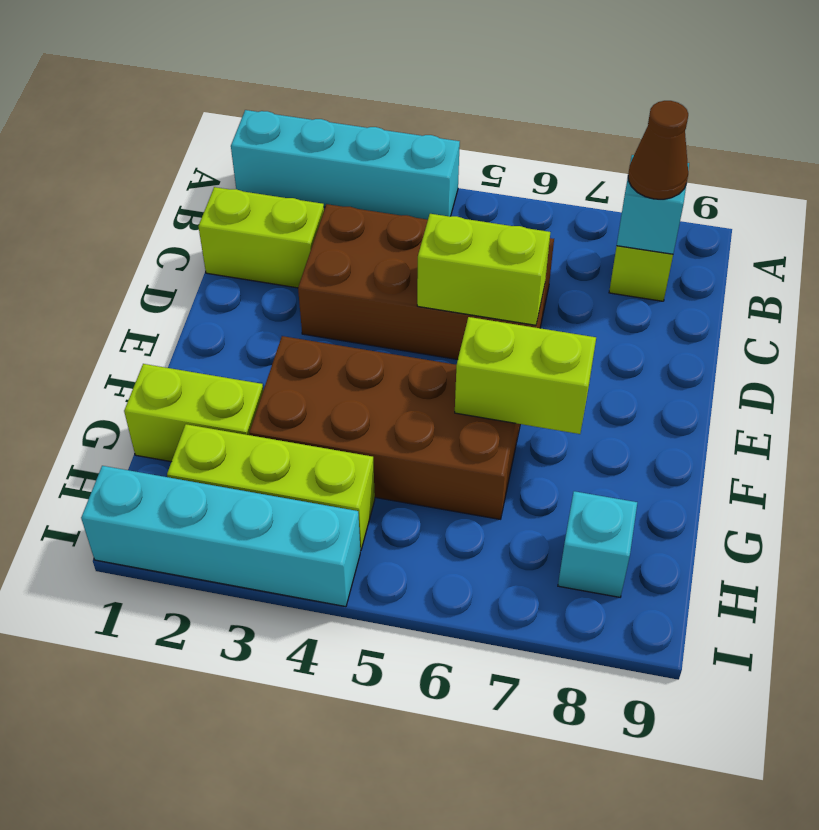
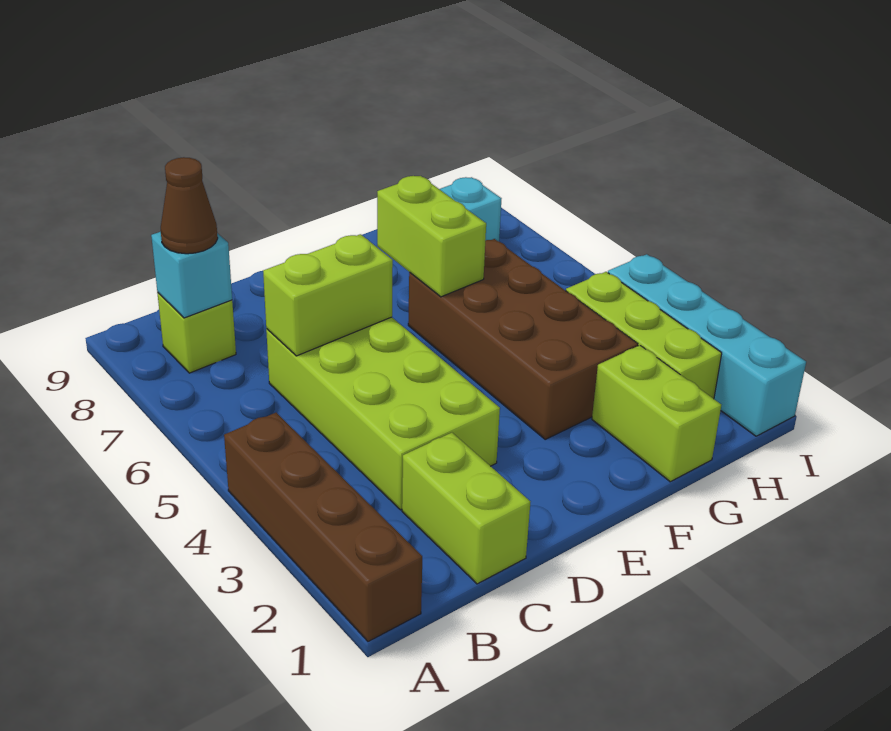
cyan brick A1:A4 level 1 -> brown brick A1:A4 level 1
brown brick C3:D6 level 1 -> lime brick C3:D6 level 1
lime brick D5:D6 level 2 -> lime brick C6:D6 level 2

